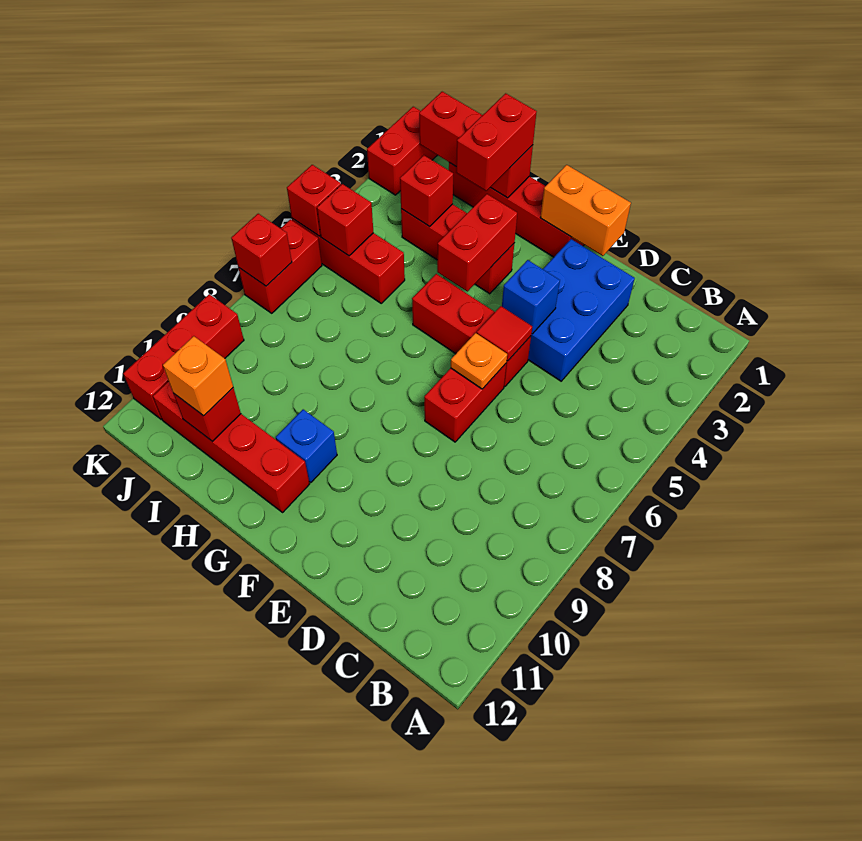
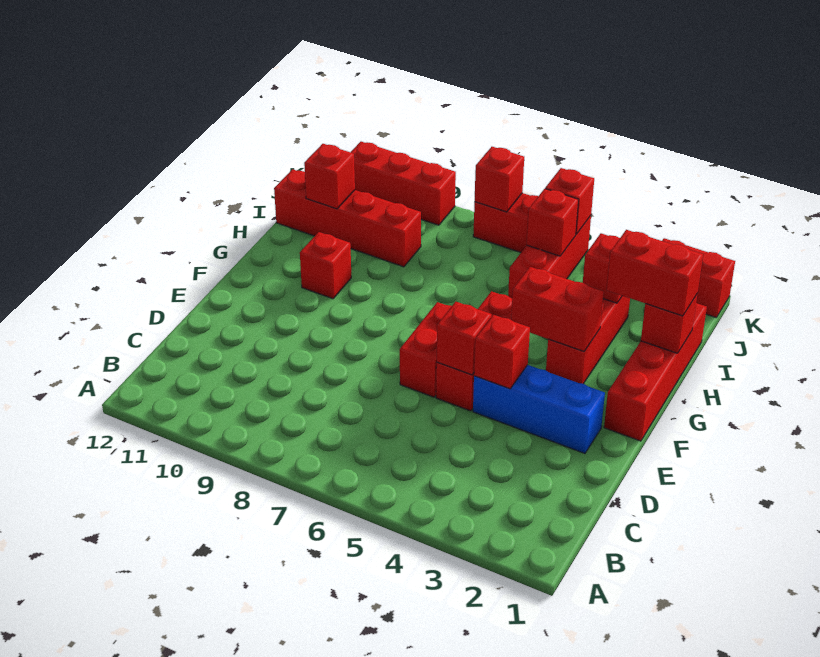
blue brick D2:E4 level 1 -> blue brick E2:E4 level 1
orange brick E1:F1 level 2 -> none
blue brick E4 level 2 -> red brick E4 level 2
red tile E5 level 2 -> red brick E5 level 2
red brick E6:E7 level 1 -> red brick E6:F6 level 1
orange plate E6 level 2 -> none
blue brick G10 level 1 -> red brick G10 level 1
red brick G11:J11 level 1 -> red brick I9:I12 level 1
red brick H1:J1 level 2 -> red brick H1 level 2
orange brick I11 level 3 -> none

